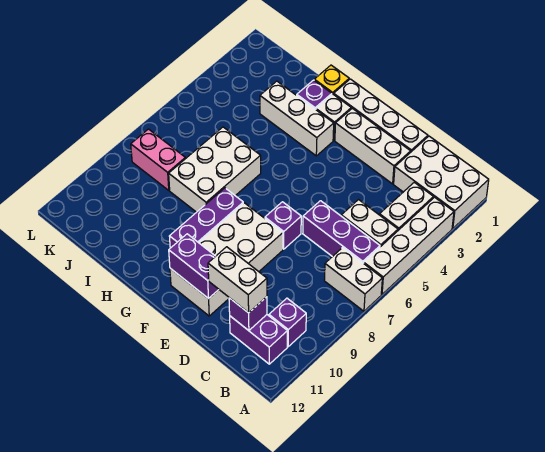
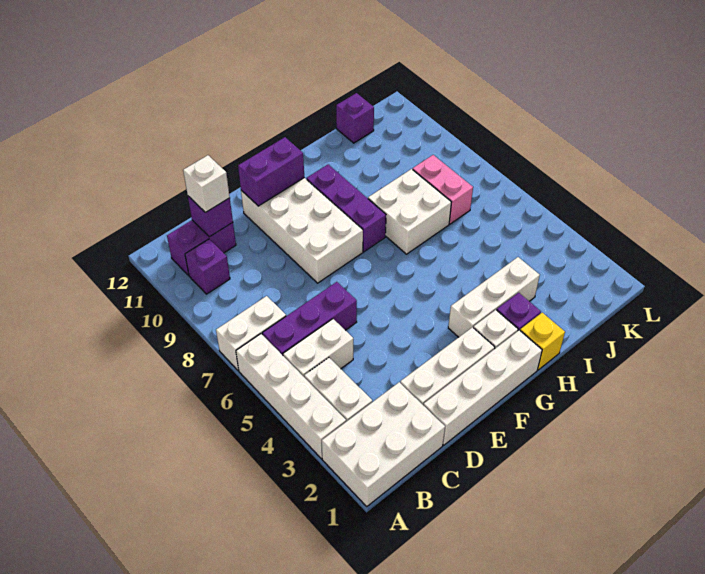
white brick C11:D11 level 3 -> white brick C11 level 3
purple brick E7 level 1 -> purple brick J12 level 1
white brick H6:I8 level 1 -> white brick H7:I8 level 1
pink brick J8:K8 level 1 -> pink brick J7:J8 level 1

